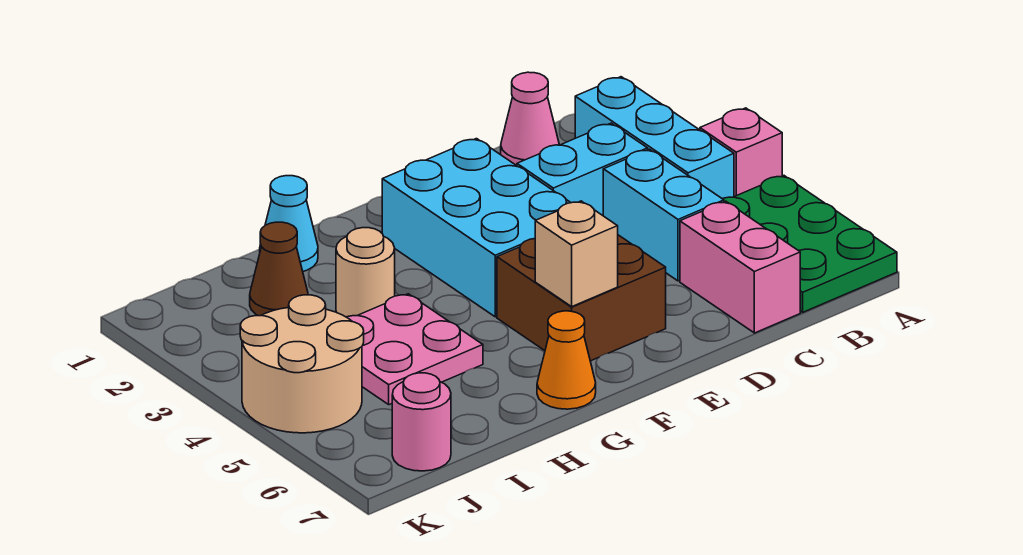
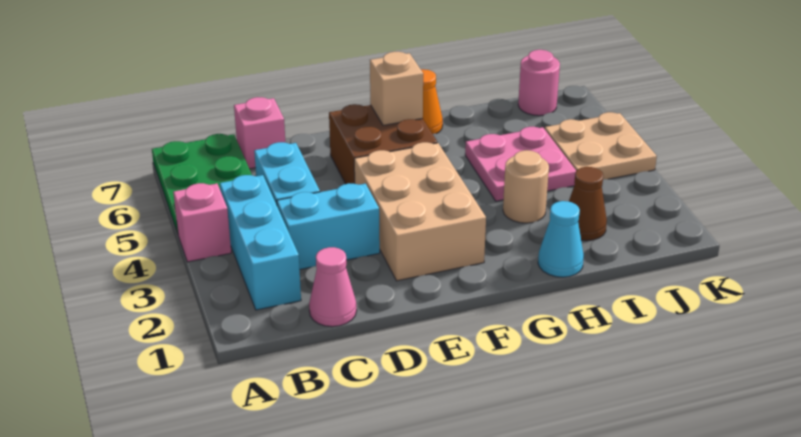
pink brick C6:C7 level 1 -> pink brick C7 level 1
cyan brick E2:F4 level 1 -> tan brick E2:F4 level 1
tan round brick J4:K5 level 1 -> tan plate J4:K5 level 1

